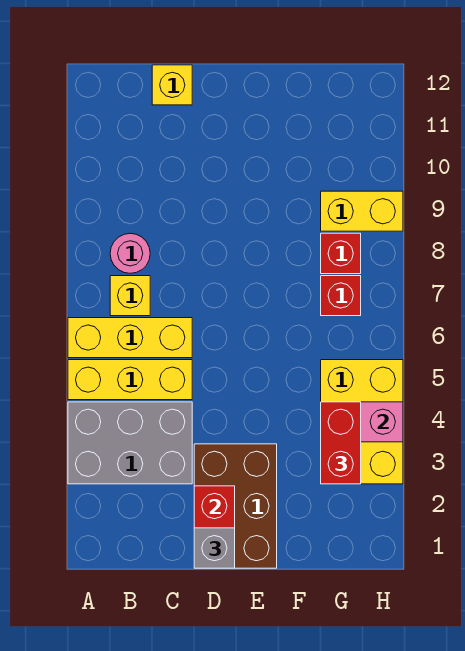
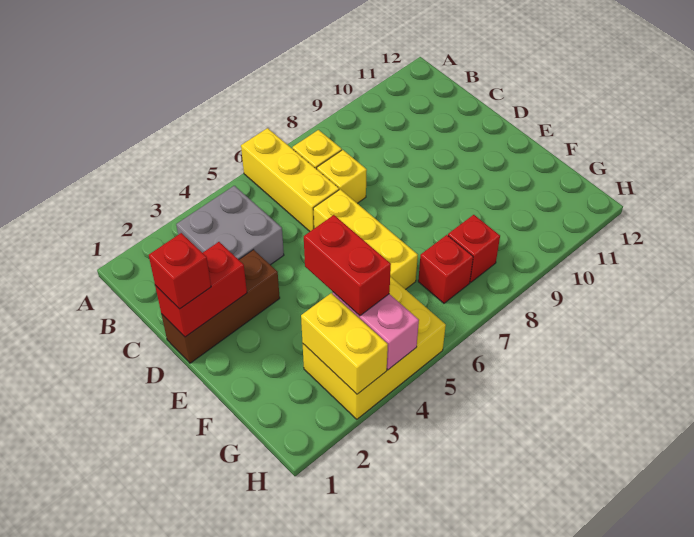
grey brick A3:C4 level 1 -> grey brick B3:C4 level 1
yellow brick A5:C5 level 1 -> yellow brick D6:F6 level 1
pink round brick B8 level 1 -> none
yellow brick C12 level 1 -> yellow brick C7 level 1
brown brick D1:E3 level 1 -> brown brick D1:D3 level 1
grey brick D1 level 3 -> red brick D1 level 3
red brick G3:G4 level 3 -> red brick F4:G4 level 3
yellow brick G9:H9 level 1 -> yellow brick G3:H3 level 2

